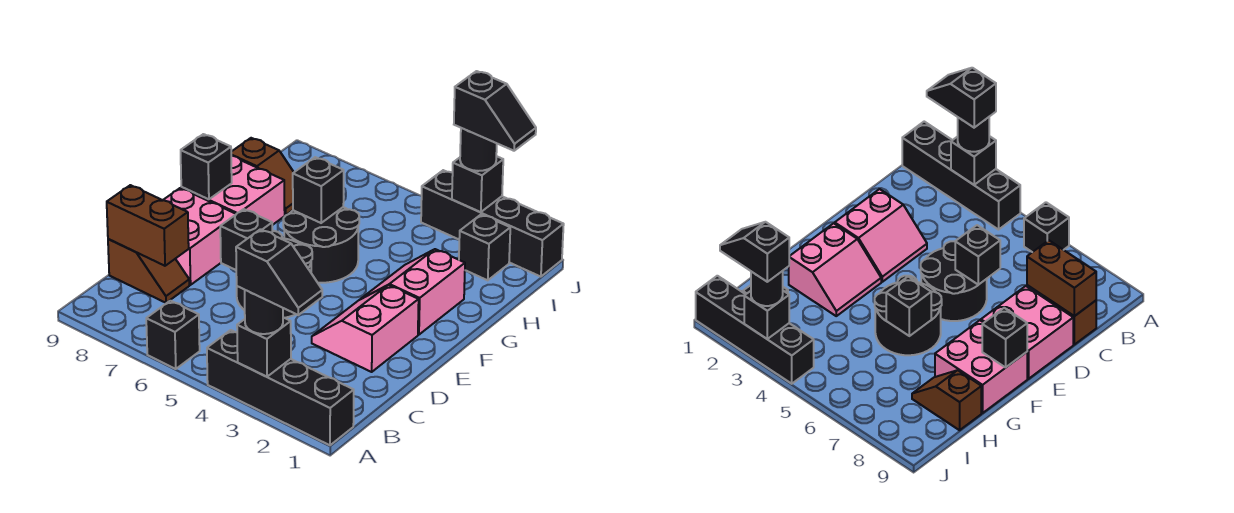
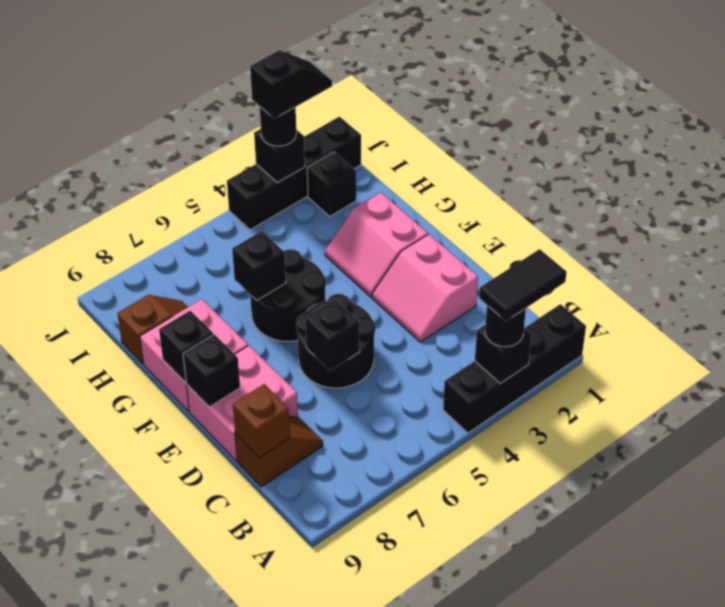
black slope A2:A3 level 4 top 3 -> black tile A2:A3 level 4
black brick A6 level 1 -> black brick E9 level 2
brown brick C8:C9 level 2 -> brown brick C9 level 2

